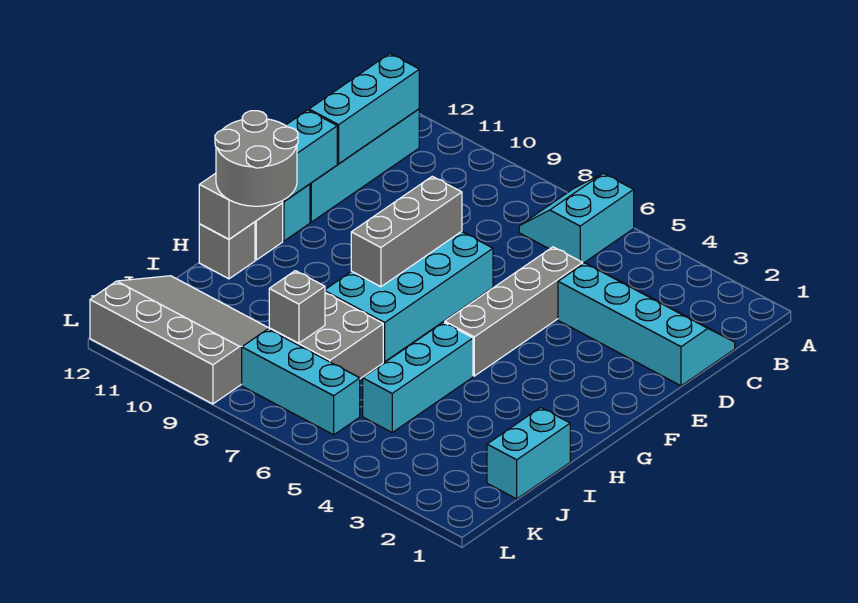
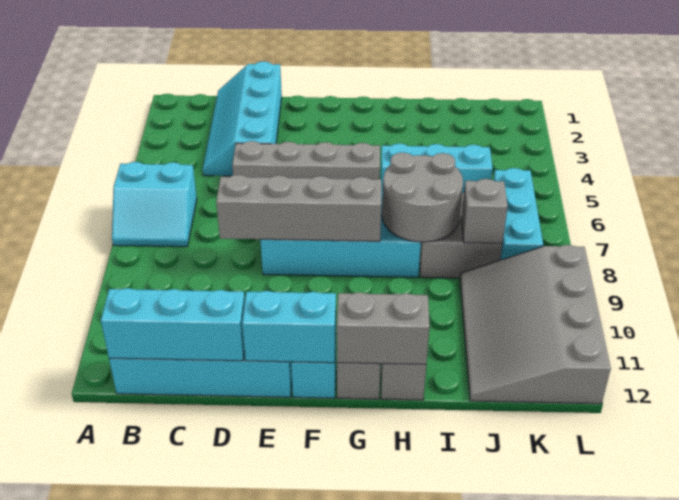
grey brick E8:G8 level 2 -> grey brick D8:G8 level 2
grey round brick G11:H12 level 3 -> grey round brick H7:I8 level 2
cyan brick I1:J1 level 1 -> none

